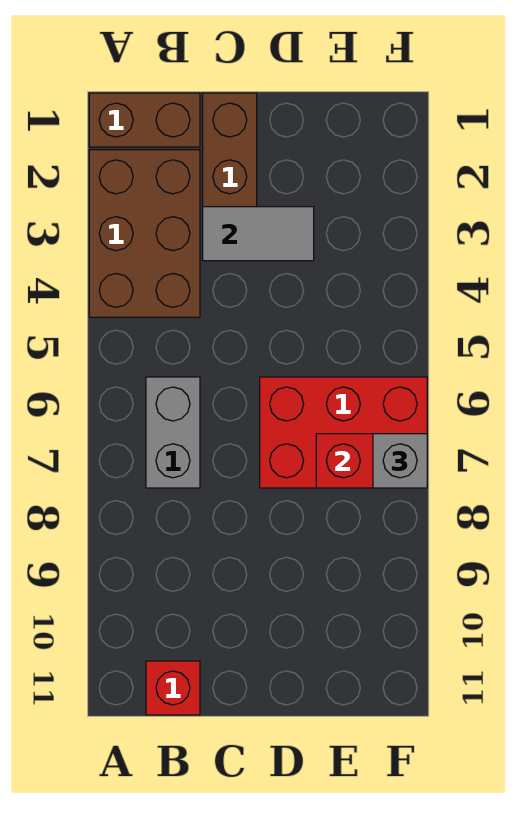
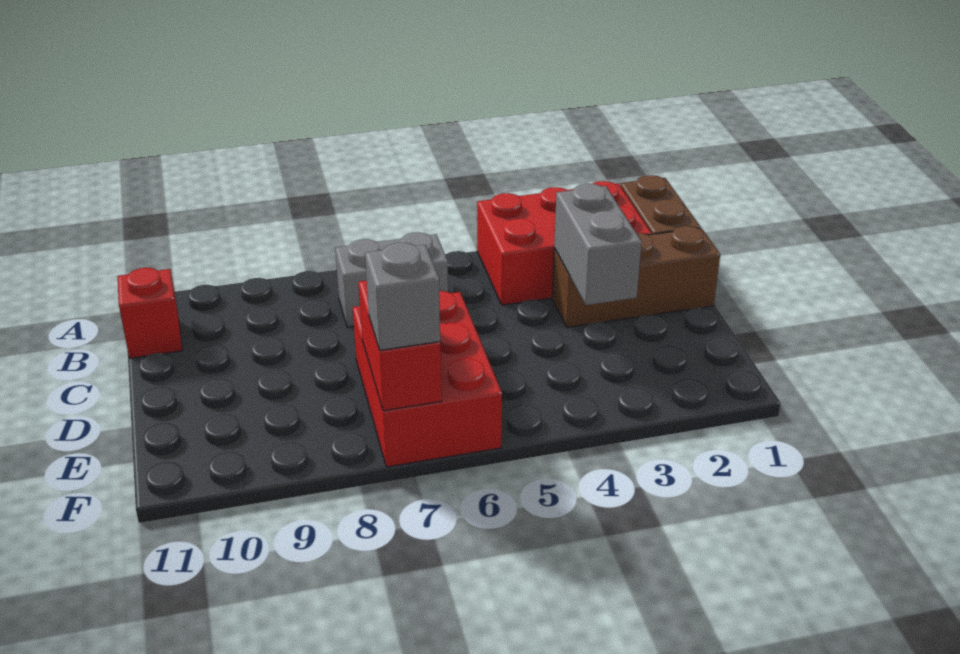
brown brick A2:B4 level 1 -> red brick A2:B4 level 1
grey tile C3:D3 level 2 -> grey brick C3:D3 level 2

